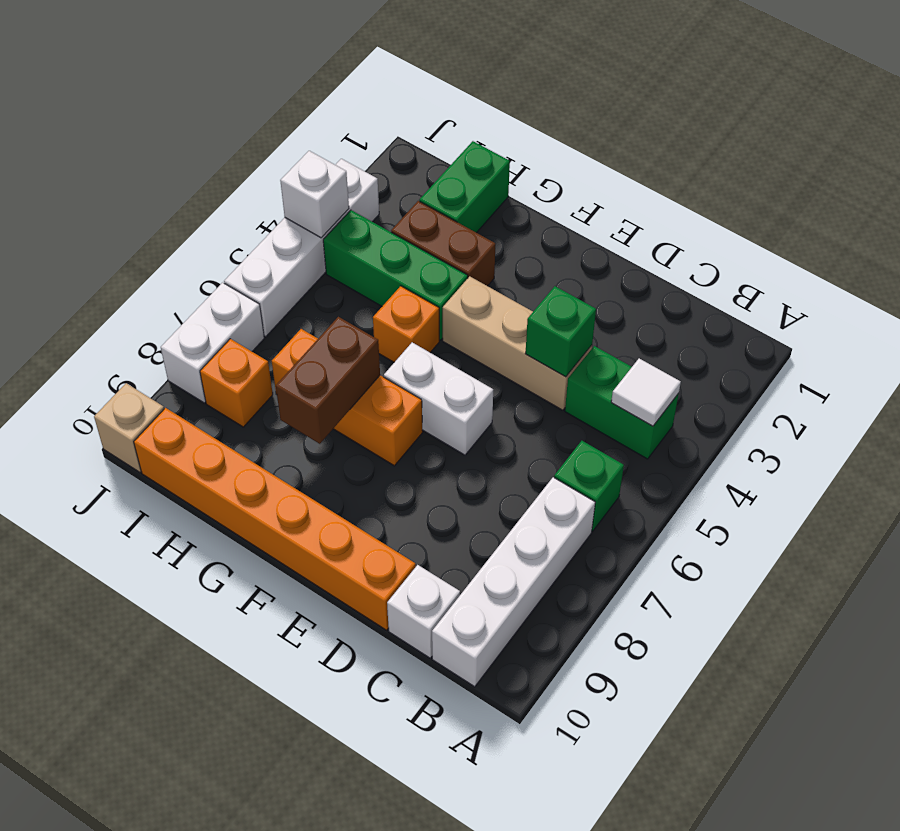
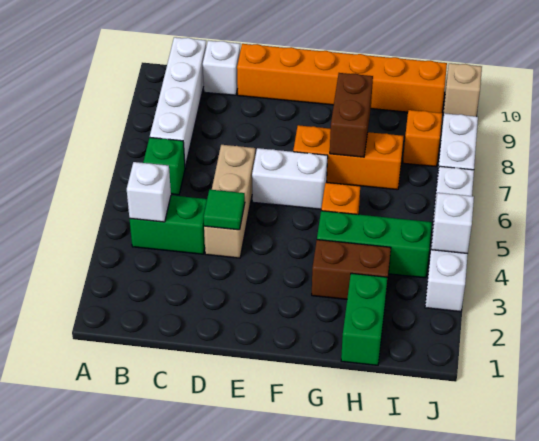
white tile B4 level 2 -> white brick B4 level 2
tan brick D4:F4 level 1 -> tan brick D4:D6 level 1
green brick D4 level 2 -> green tile D4 level 2

